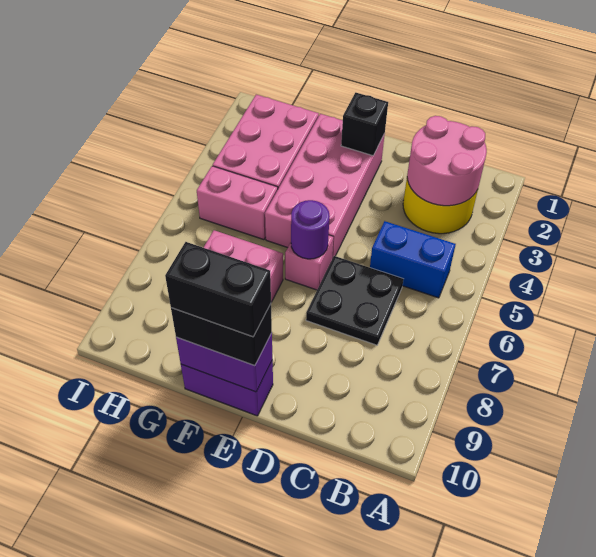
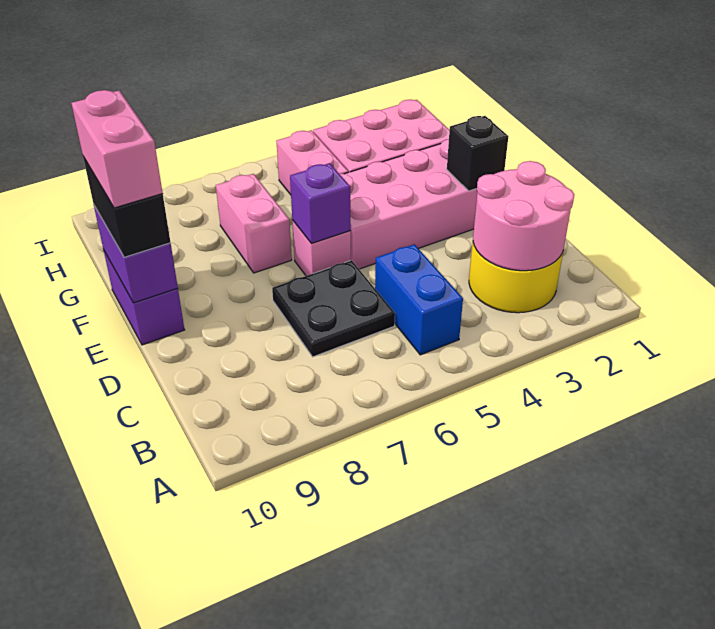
purple round brick E6 level 2 -> purple brick E6 level 2
black brick E10:F10 level 4 -> pink brick E10:F10 level 4

